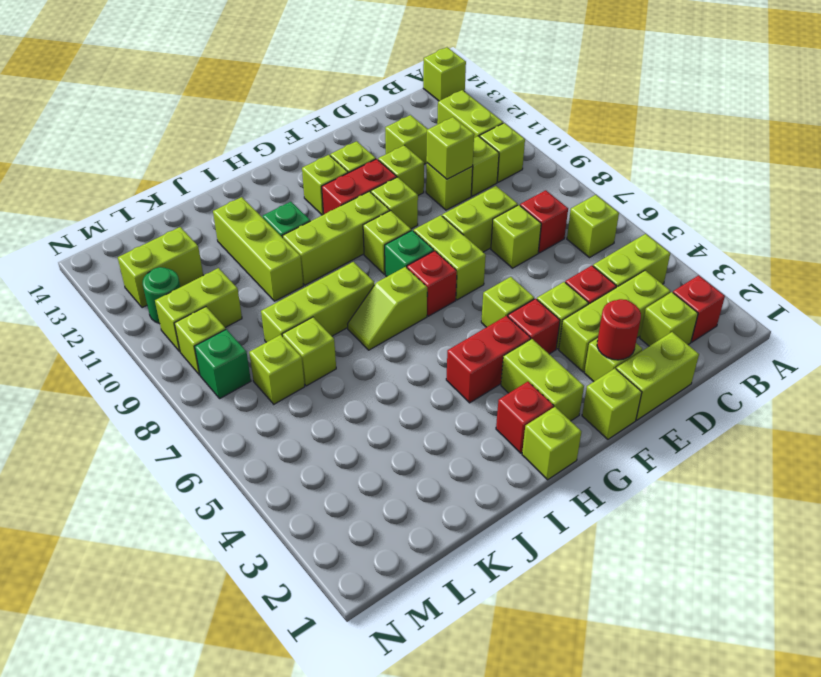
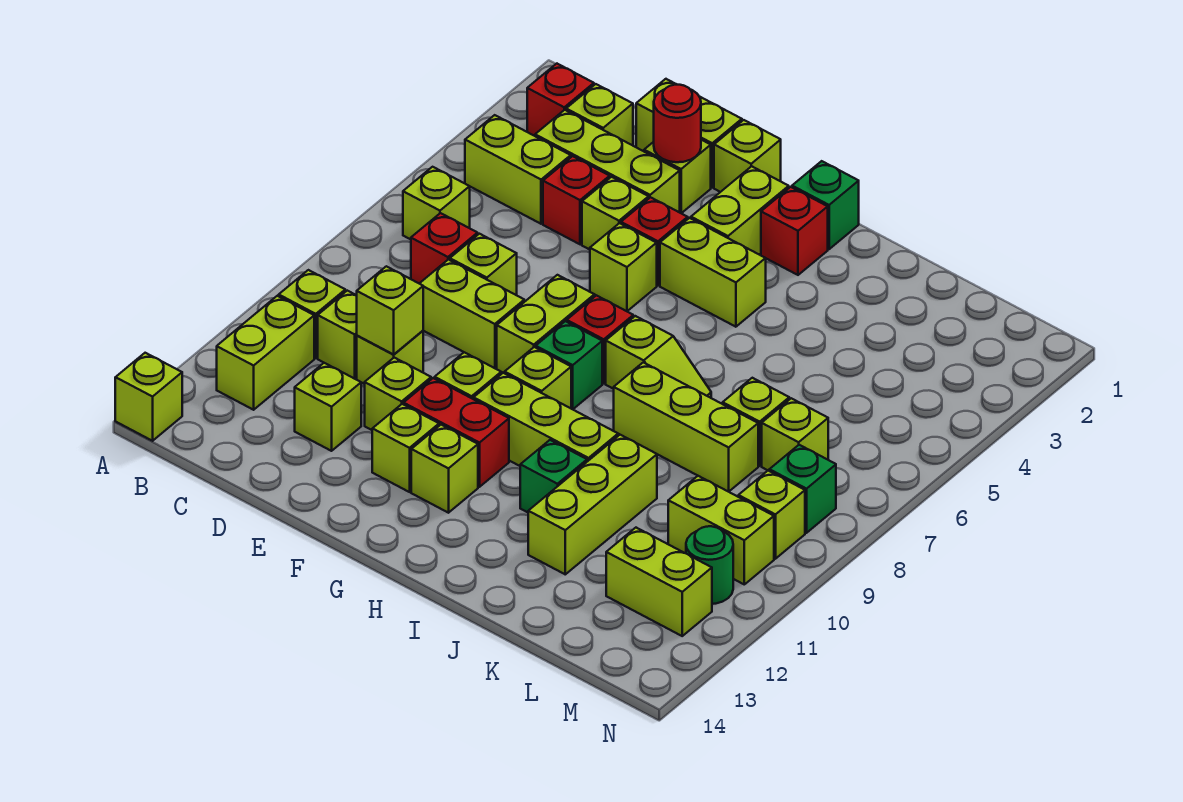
red brick G4:H4 level 1 -> lime brick G4:H4 level 1
lime brick H1 level 1 -> green brick H1 level 1

